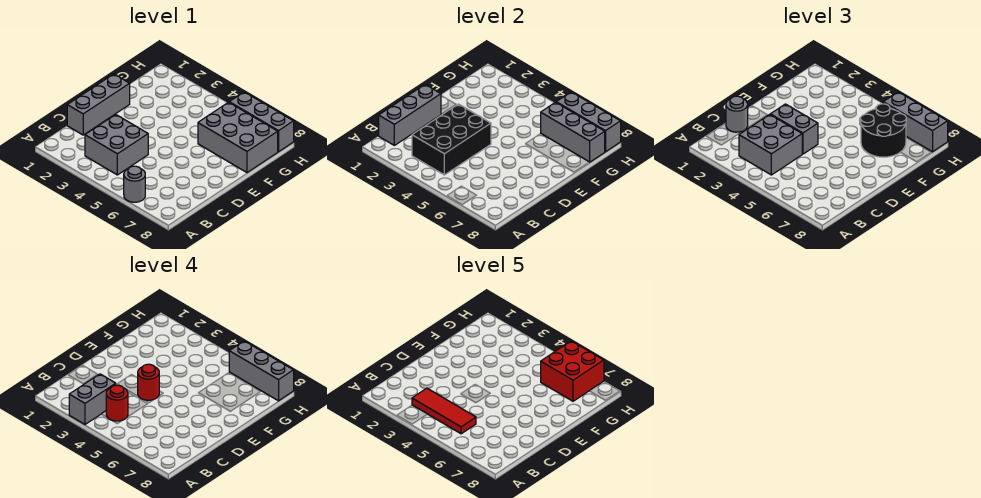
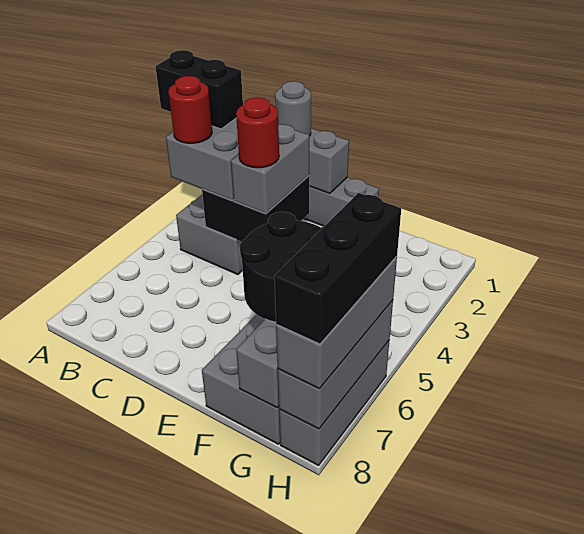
grey brick A3:B3 level 4 -> black brick A3:B3 level 4
grey round brick A6 level 1 -> none
black brick B3:D4 level 2 -> black brick C3:D4 level 2
red tile B3:B5 level 5 -> none
red brick G6:H7 level 5 -> none
grey brick H6:H8 level 4 -> black brick H6:H8 level 4

